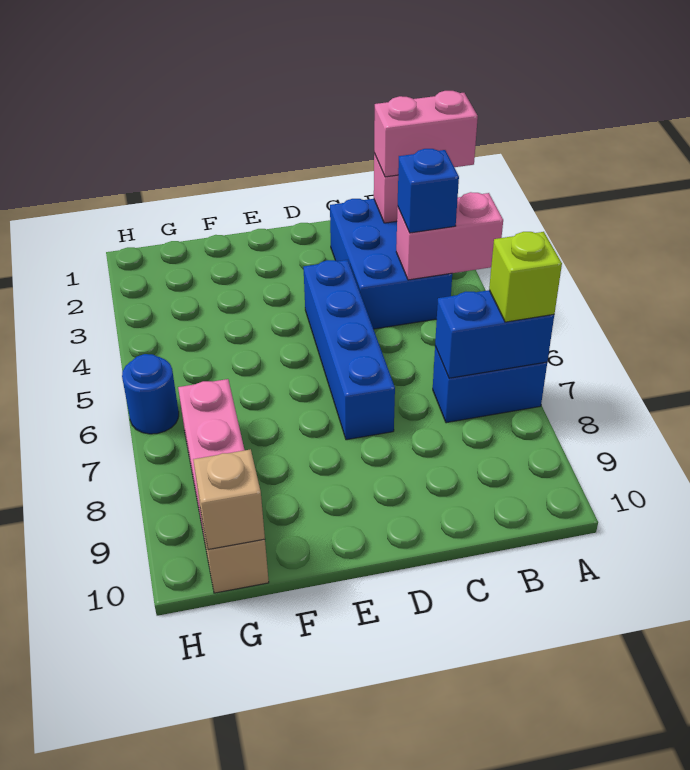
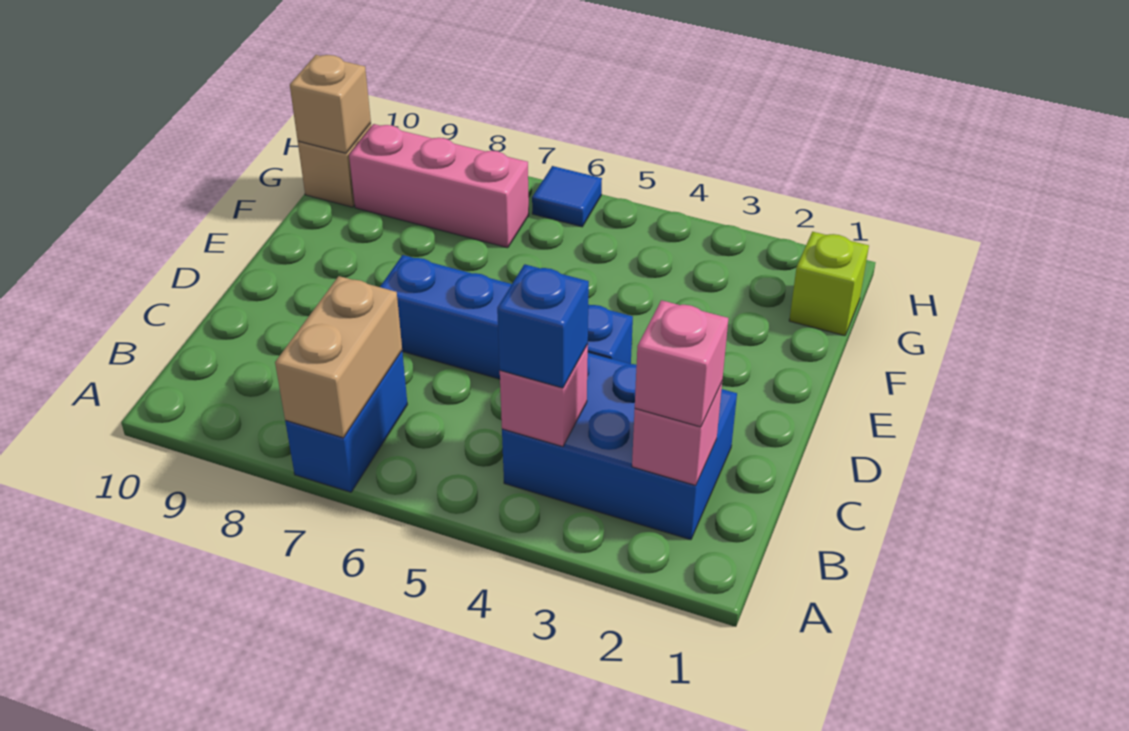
pink brick A2:B2 level 3 -> pink brick B2 level 3
pink brick A4:B4 level 2 -> pink brick B4 level 2
blue brick A7:B7 level 2 -> tan brick A7:B7 level 2
lime brick A7 level 3 -> lime brick G1 level 1
blue round brick H6 level 1 -> blue tile H6 level 1

